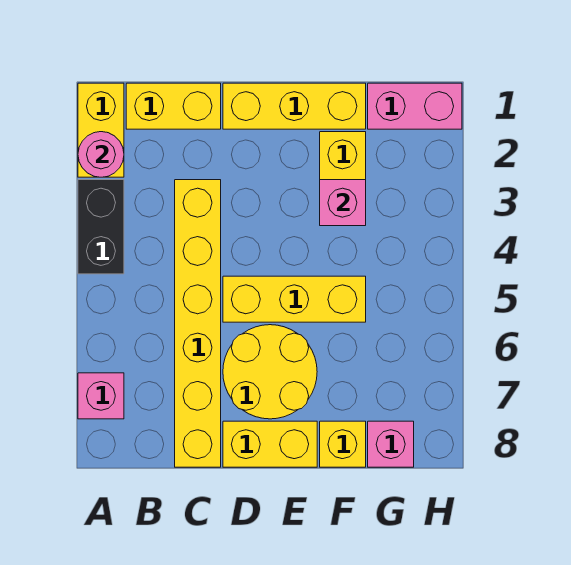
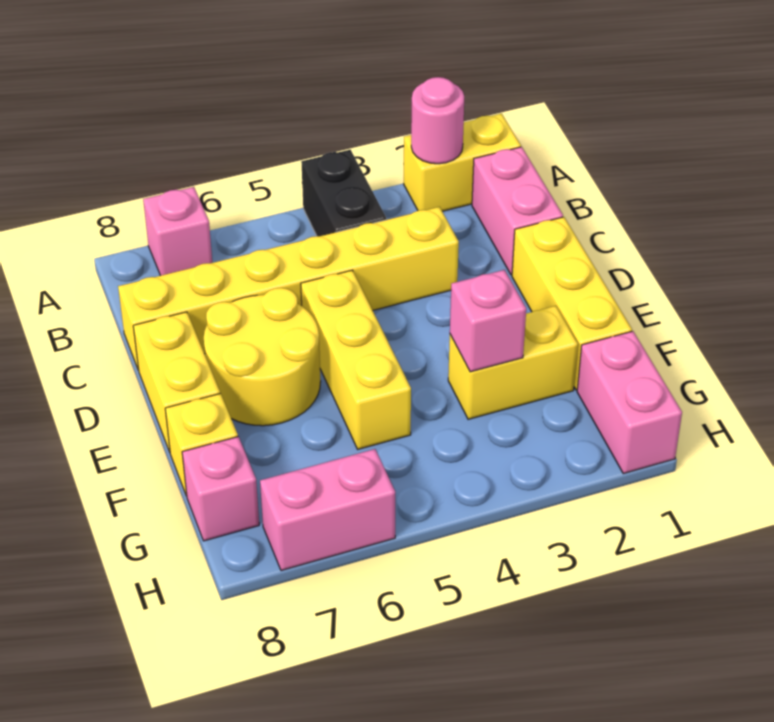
black brick A3:A4 level 1 -> black brick A4:B4 level 1
yellow brick B1:C1 level 1 -> pink brick B1:C1 level 1
none -> pink brick H6:H7 level 1

